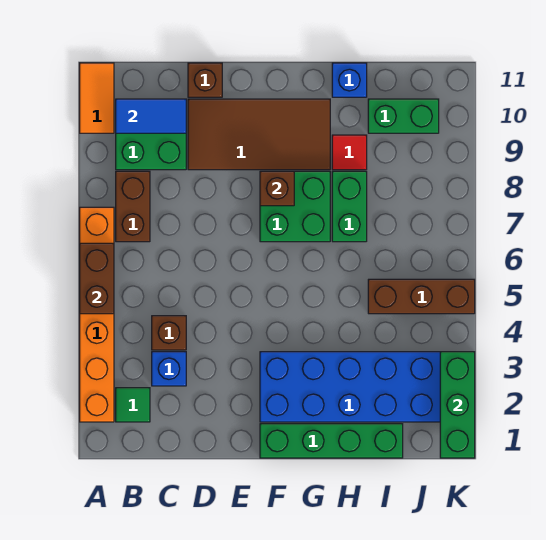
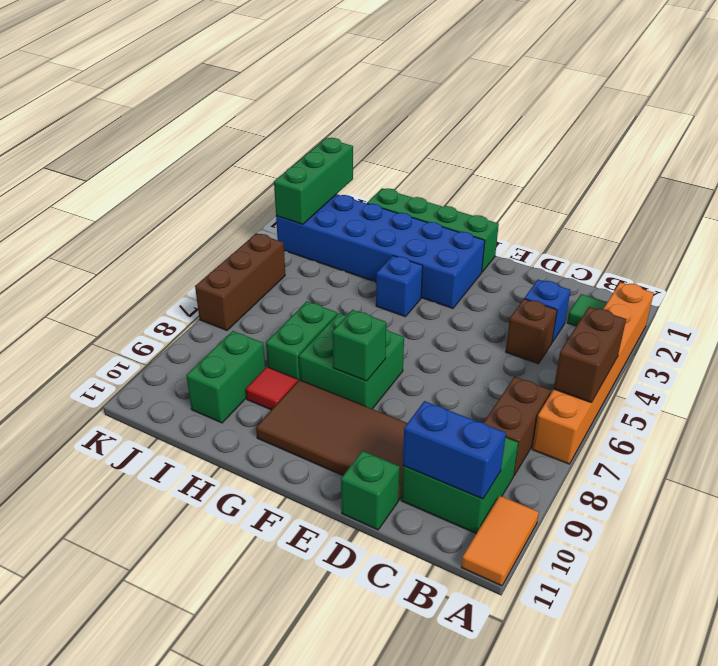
blue tile B10:C10 level 2 -> blue brick B10:C10 level 2
brown brick D11 level 1 -> green brick D11 level 1
brown brick F8 level 2 -> green brick F8 level 2
blue brick H11 level 1 -> blue brick G4 level 1
brown brick I5:K5 level 1 -> brown brick K5:K7 level 1
green brick I10:J10 level 1 -> green brick I9:I10 level 1

